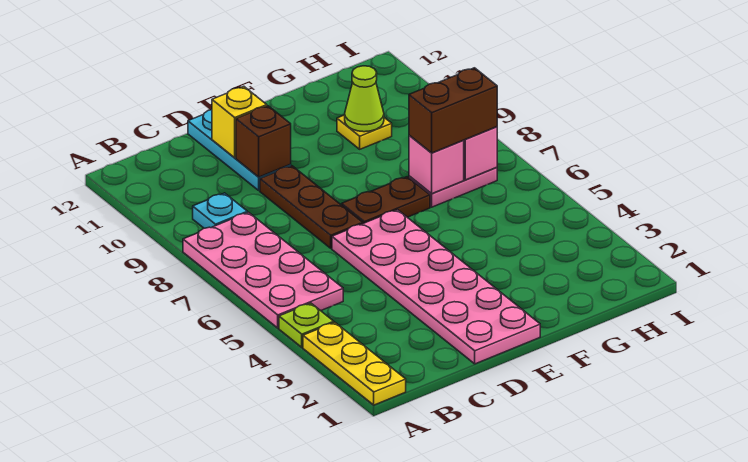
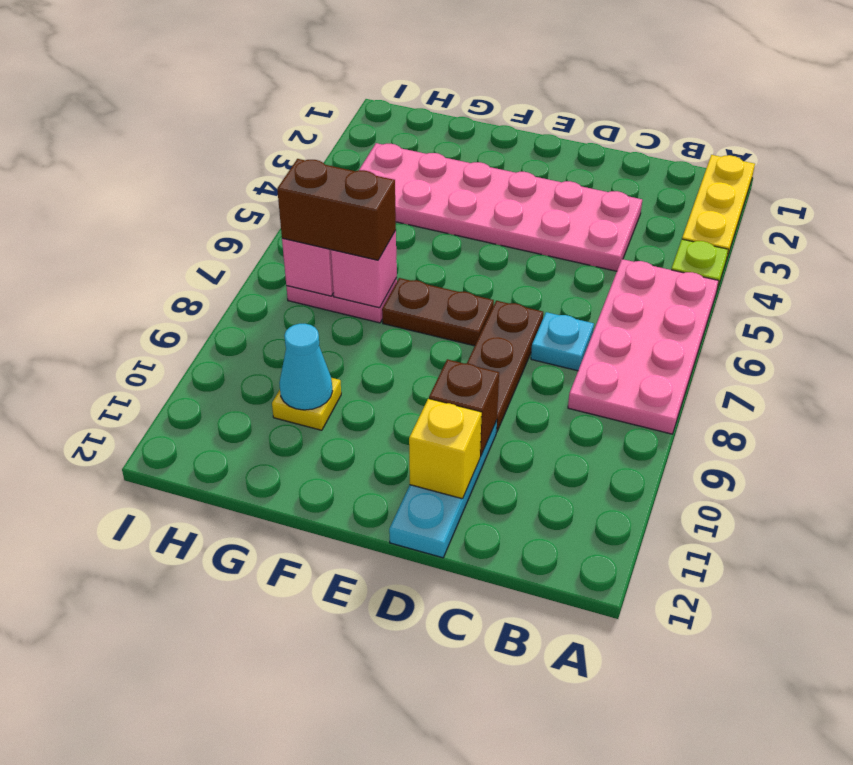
cyan plate B9 level 1 -> cyan plate C7 level 1
pink plate D1:E6 level 1 -> pink plate C3:H4 level 1
lime cone G10 level 2 -> cyan cone G10 level 2

